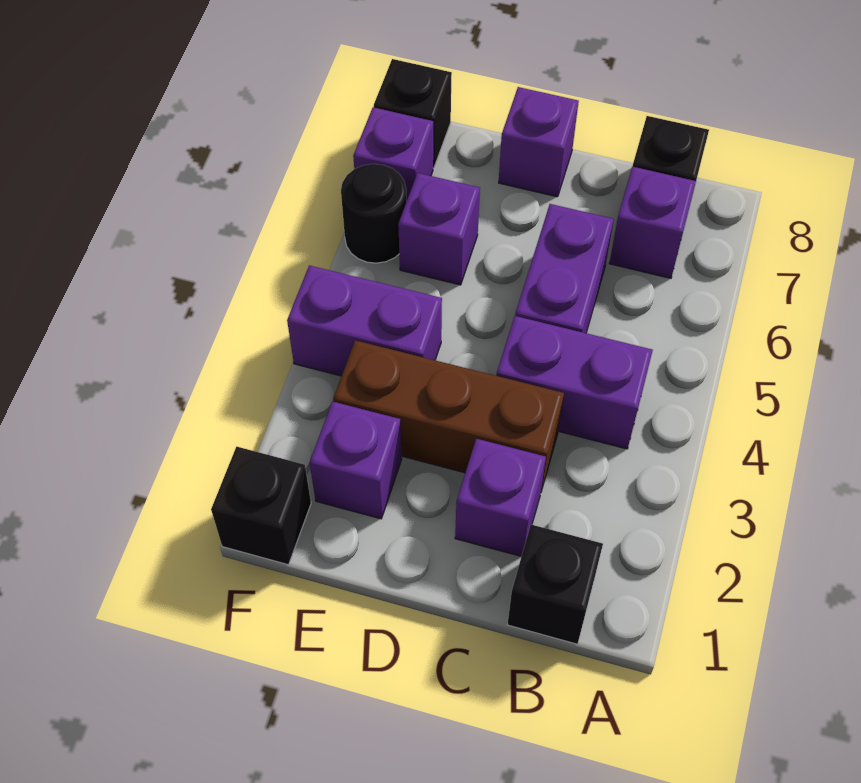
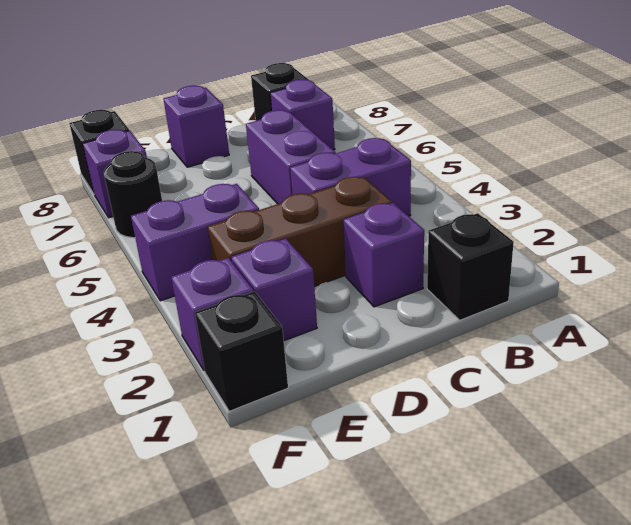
purple brick E6 level 1 -> purple brick F2 level 1

